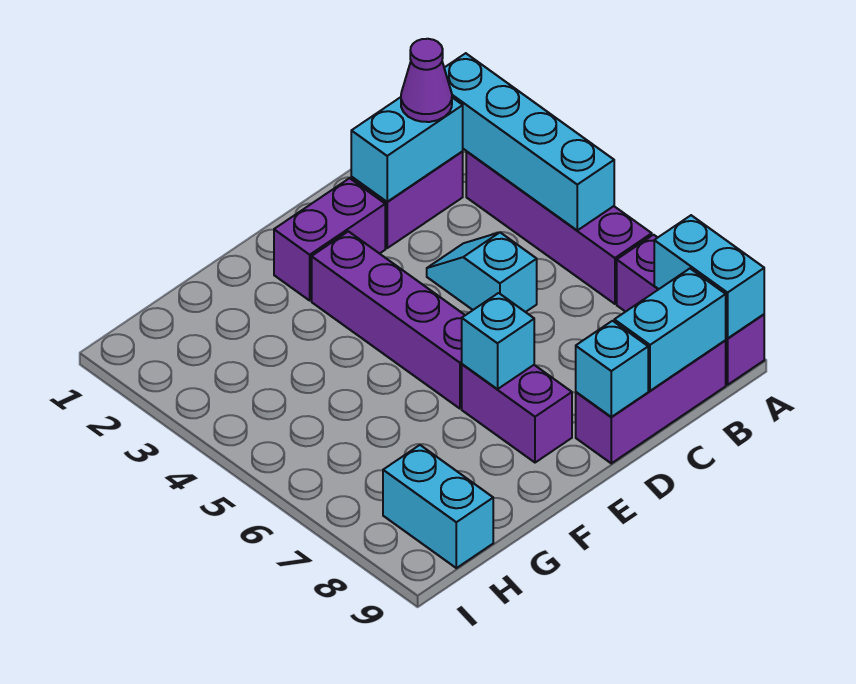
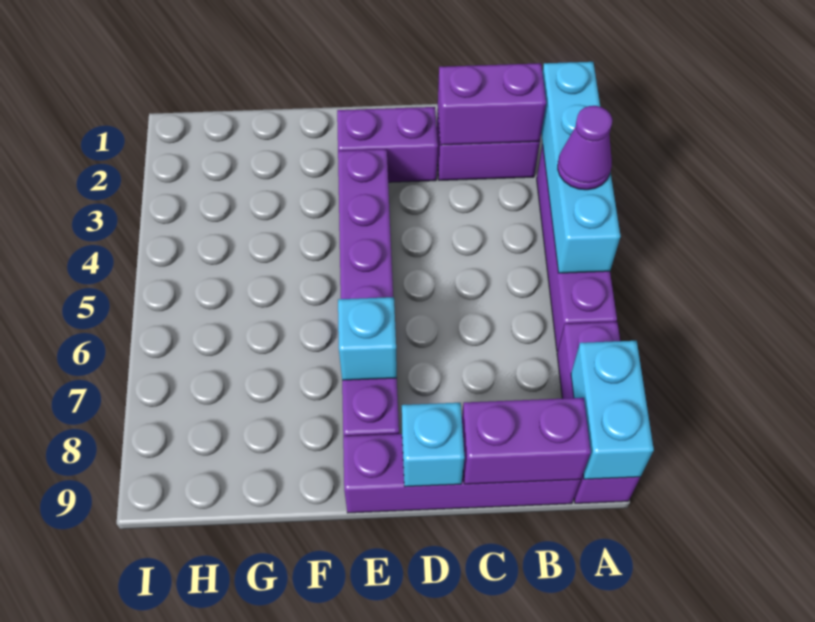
cyan brick B2:C2 level 2 -> purple brick B2:C2 level 2
purple cone B2 level 3 -> purple cone A4 level 3
purple brick B9:D9 level 1 -> purple brick B9:E9 level 1
cyan brick B9:C9 level 2 -> purple brick B9:C9 level 2
cyan slope C4:C5 level 1 top 5 -> none
cyan brick H8:H9 level 1 -> none

